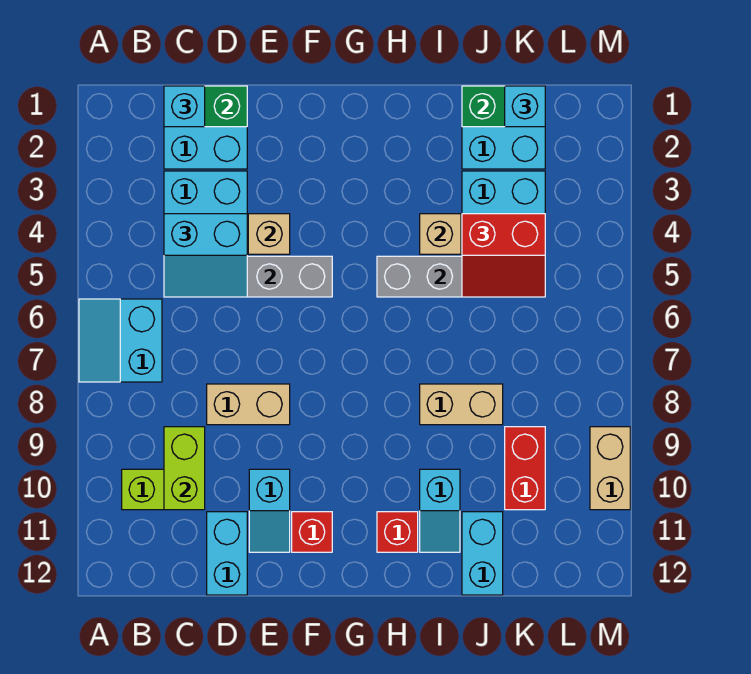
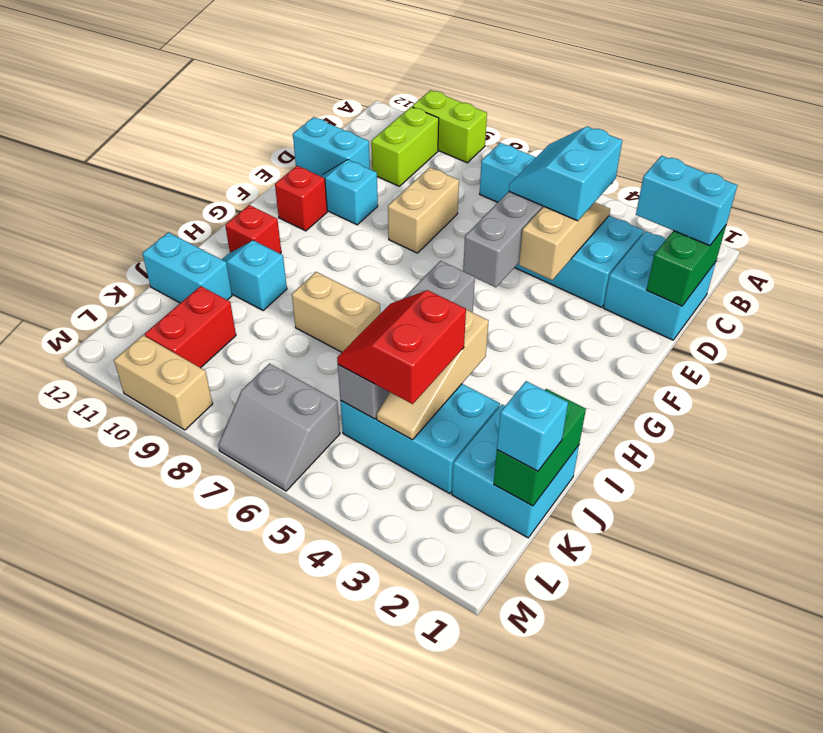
cyan brick C1 level 3 -> cyan brick C1:C2 level 3
lime brick C9:C10 level 2 -> lime brick A9:A10 level 1
tan brick I8:J8 level 1 -> tan brick I7:I8 level 1
red brick K9:K10 level 1 -> red brick K10:L10 level 1
none -> grey slope L6:M7 level 1 top L

